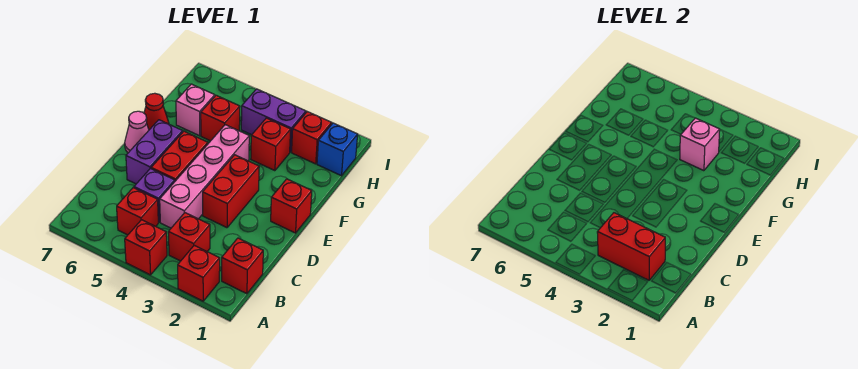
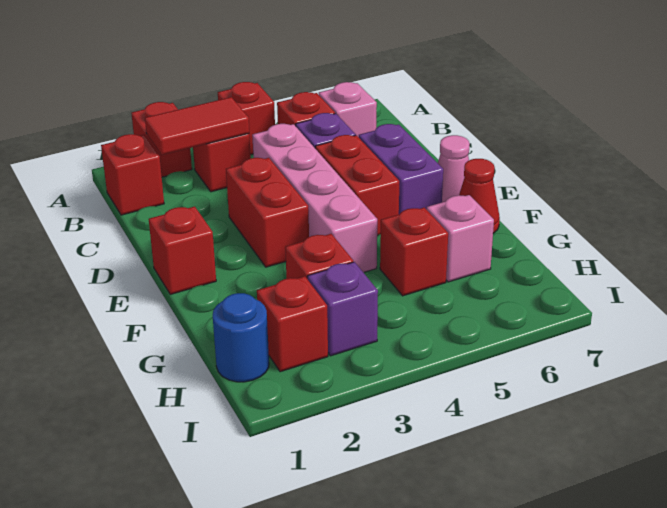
red brick B2:B3 level 2 -> red tile B2:B3 level 2
pink brick G3 level 2 -> pink brick B6 level 1
blue brick H1 level 1 -> blue round brick H1 level 1
purple brick H3:H4 level 1 -> purple brick H3 level 1

